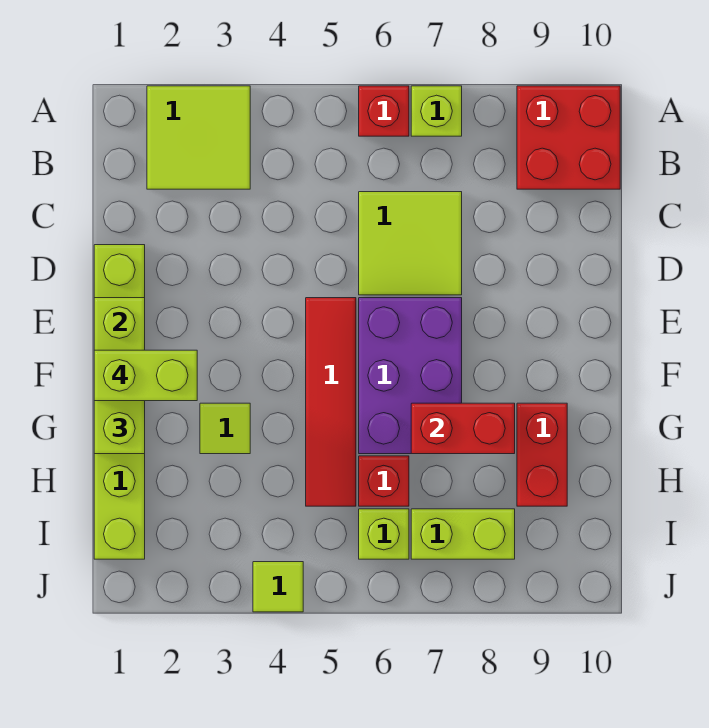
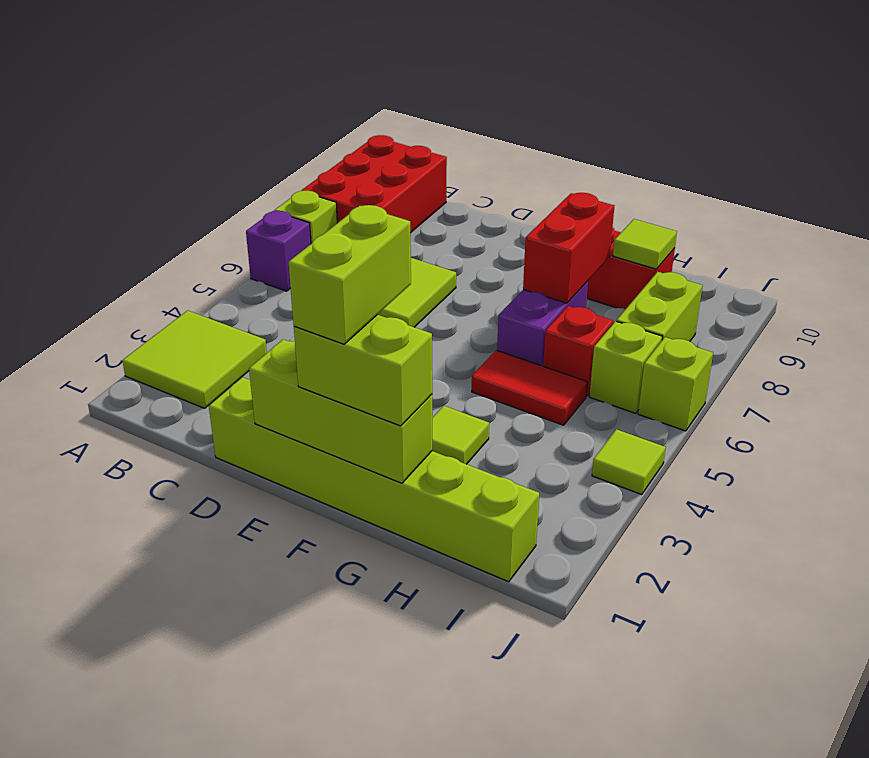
red brick A6 level 1 -> purple brick A6 level 1
red brick A9:B10 level 1 -> red brick A8:B10 level 1
red tile E5:H5 level 1 -> red tile G5:H5 level 1
purple brick E6:G7 level 1 -> purple brick G6:G7 level 1
none -> lime tile H9 level 2
none -> lime brick J6 level 1

